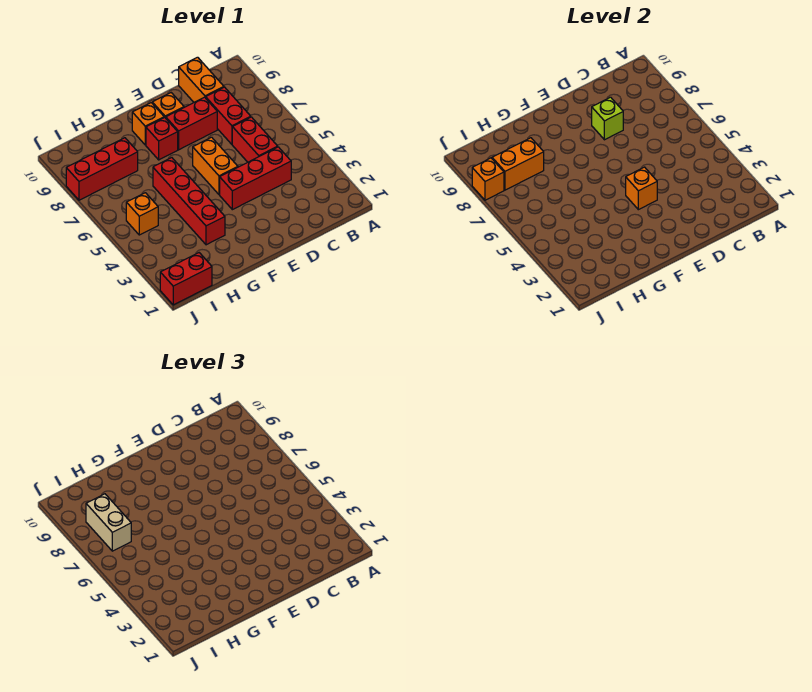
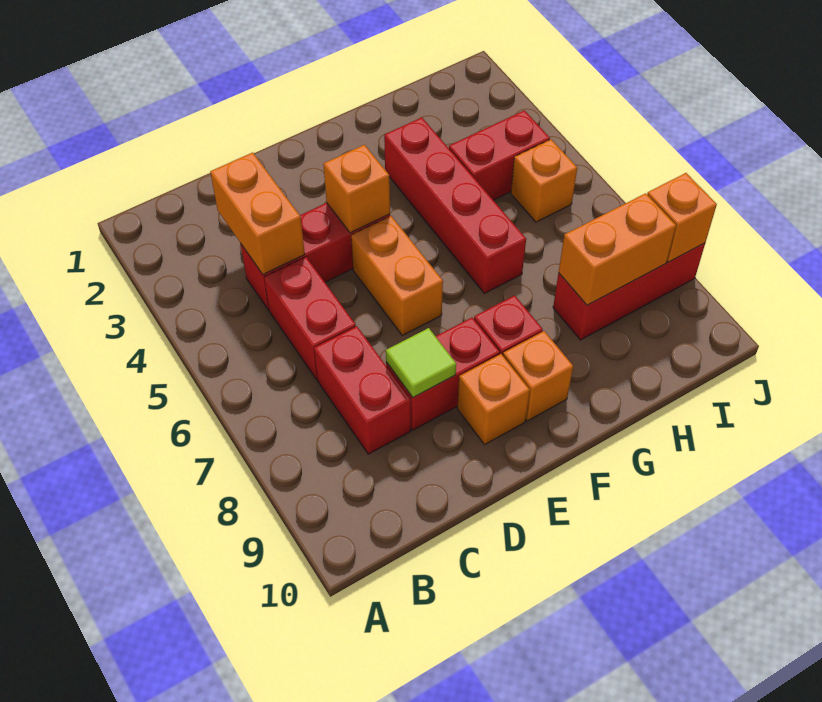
orange brick C9:C10 level 1 -> orange brick C3:C4 level 2
lime brick D8 level 2 -> lime tile D8 level 2
red brick I1:J1 level 1 -> red brick H4:I4 level 1
tan brick I7:I8 level 3 -> none

